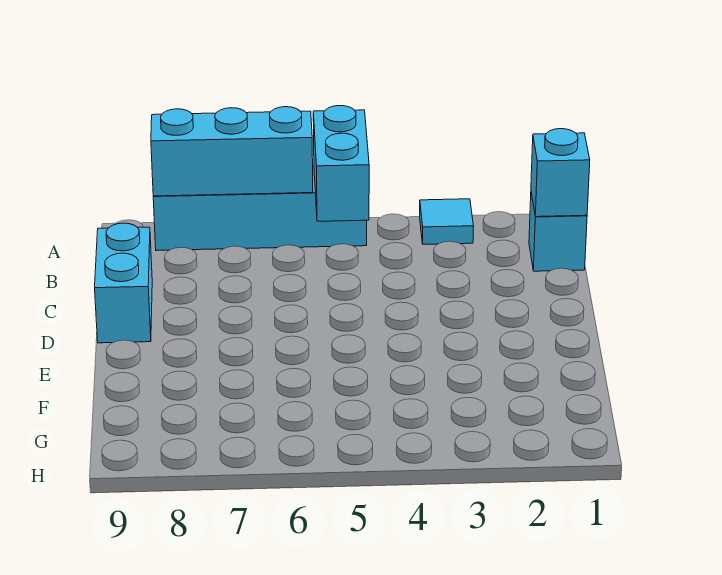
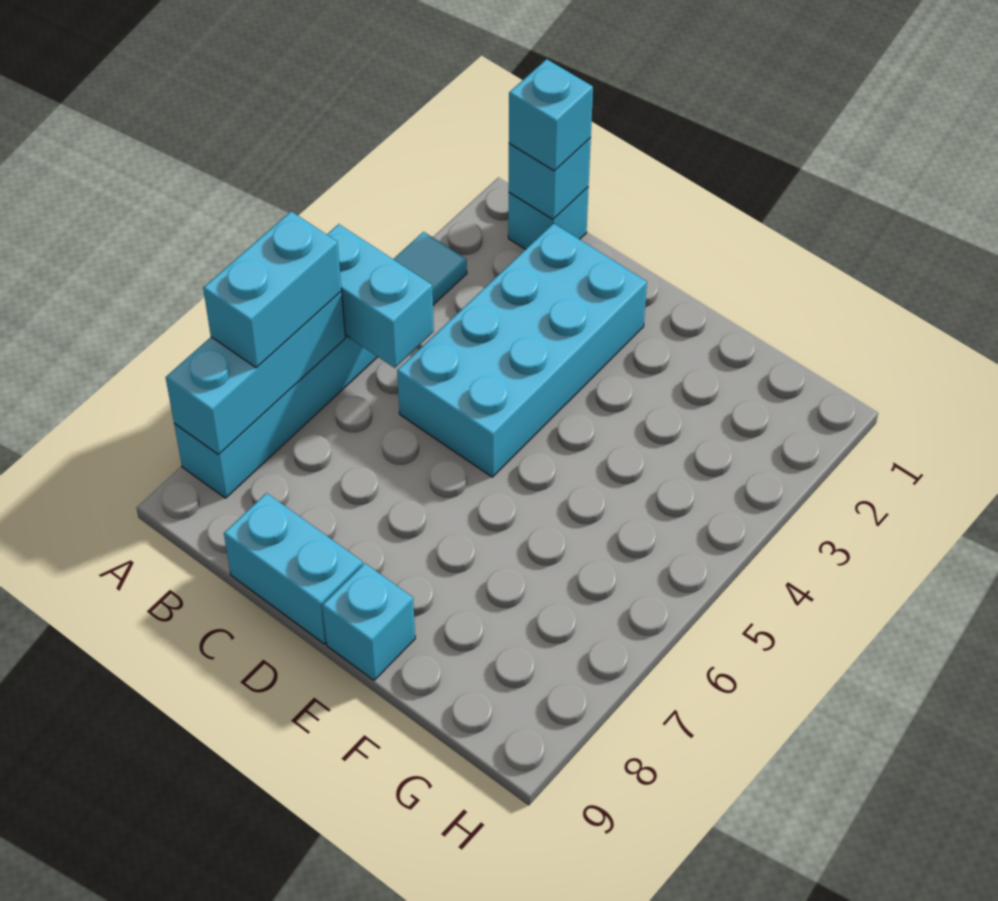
none -> cyan brick A6:A7 level 3
none -> cyan brick B1 level 3
none -> cyan brick C2:D5 level 1
none -> cyan brick E9 level 1

